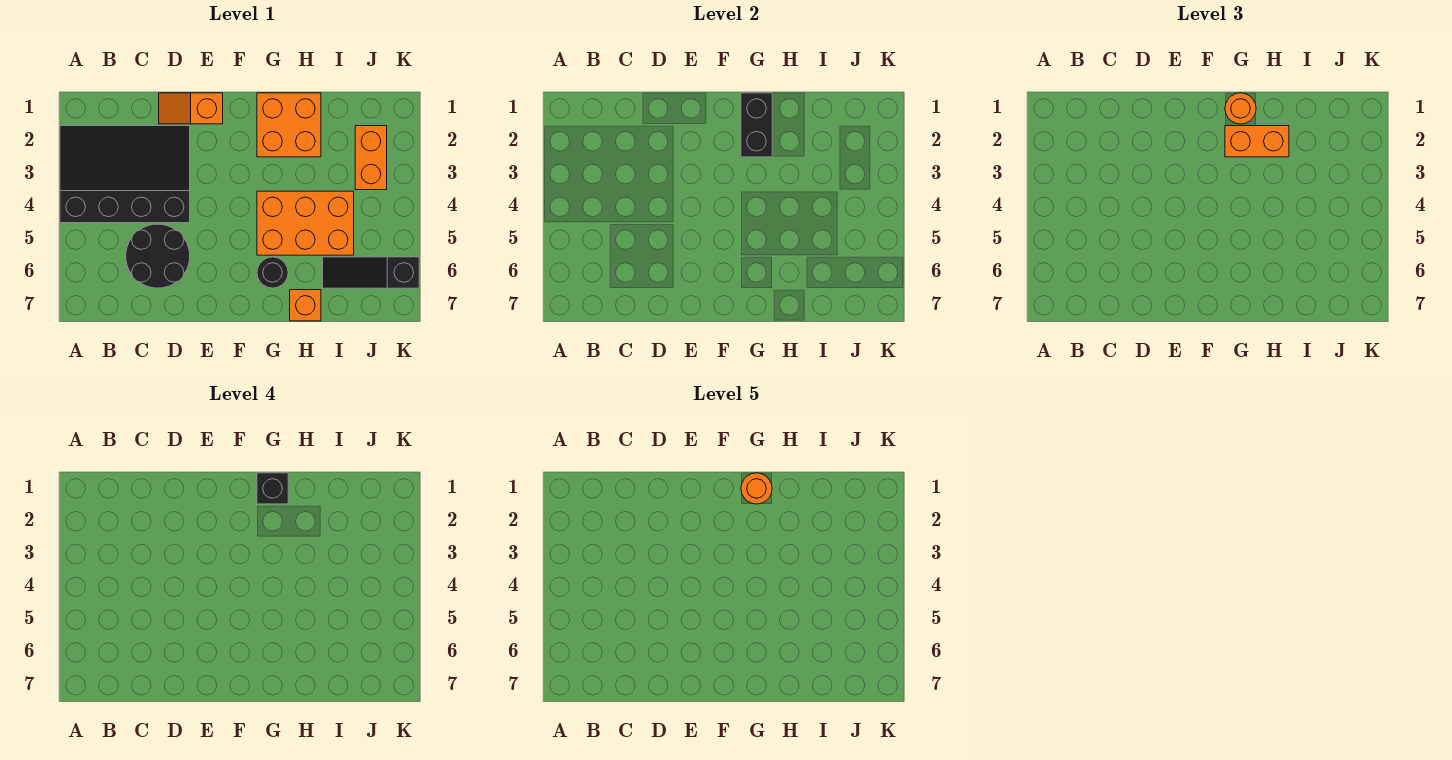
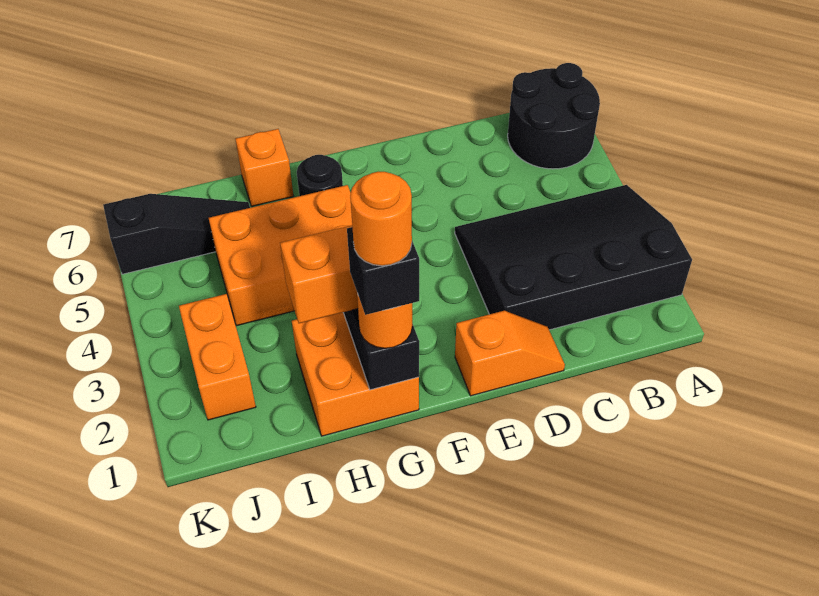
black slope A2:D4 level 1 top 4 -> black slope A2:D4 level 1 top 2
black round brick C5:D6 level 1 -> black round brick A6:B7 level 1

